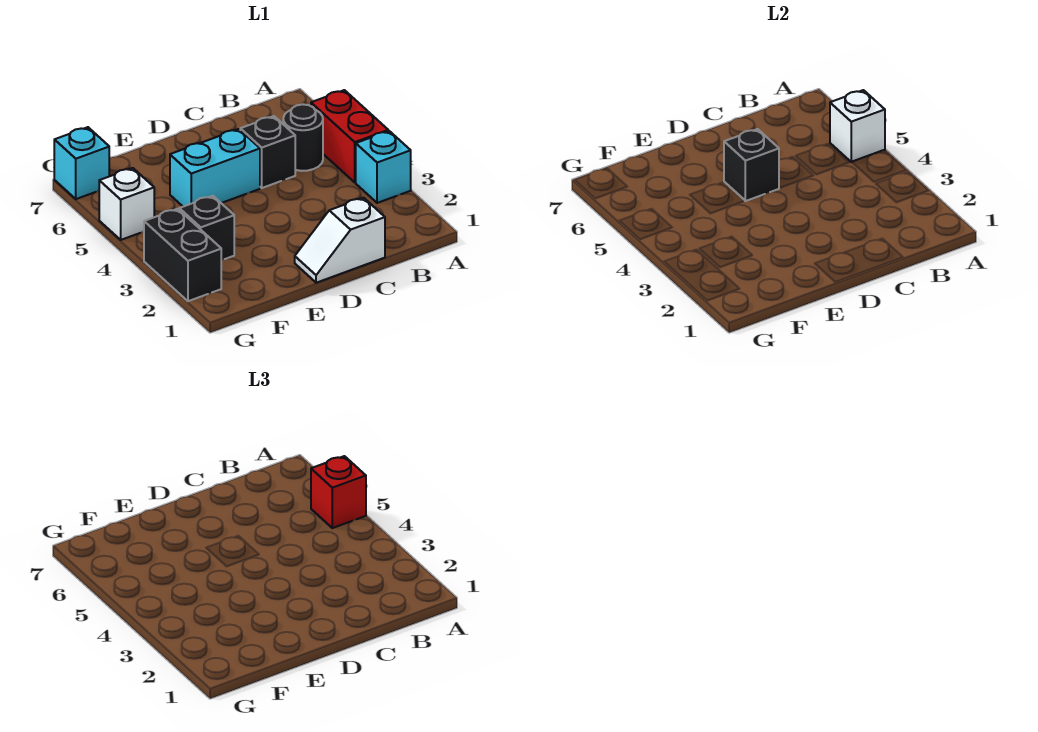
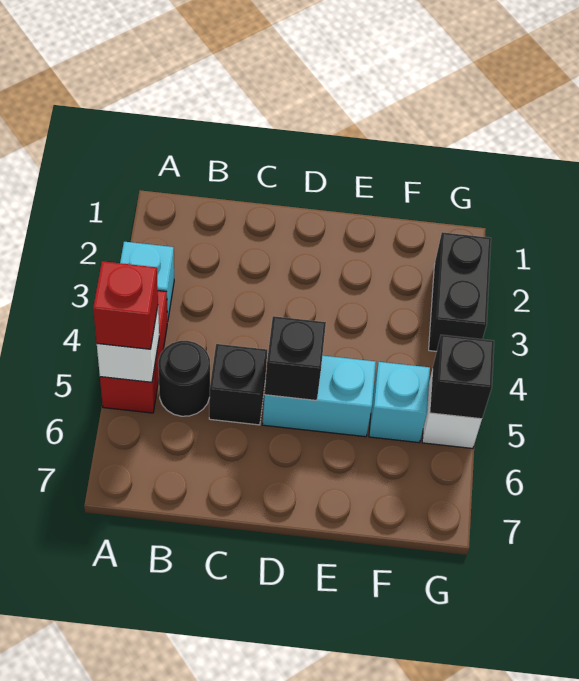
white slope C1:D1 level 1 top C -> none
black brick F3 level 1 -> black brick G5 level 2
cyan brick G7 level 1 -> cyan brick F5 level 1

